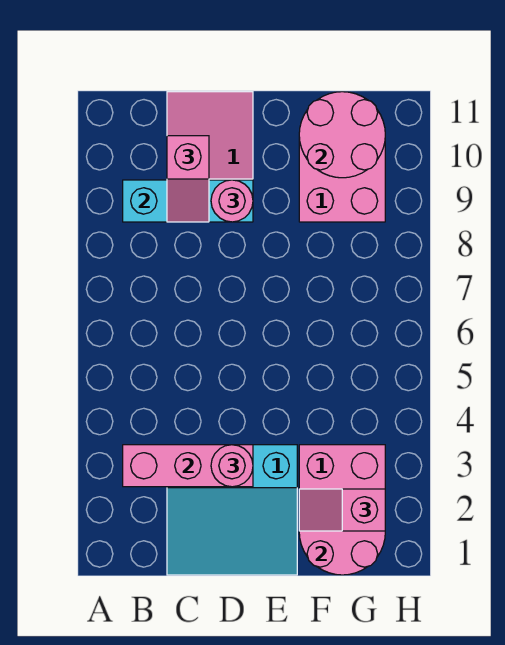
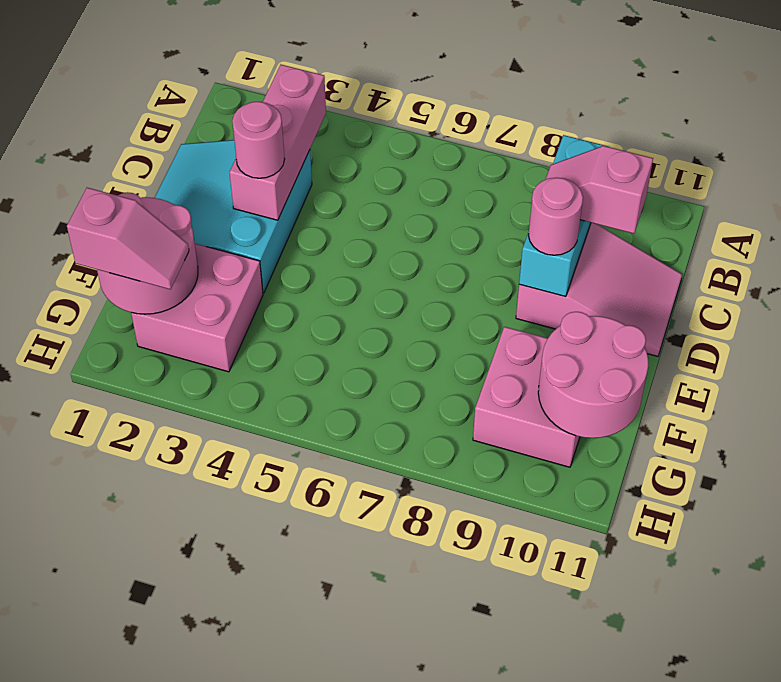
pink slope F2:G2 level 3 top G -> pink slope G1:G2 level 3 top 1

